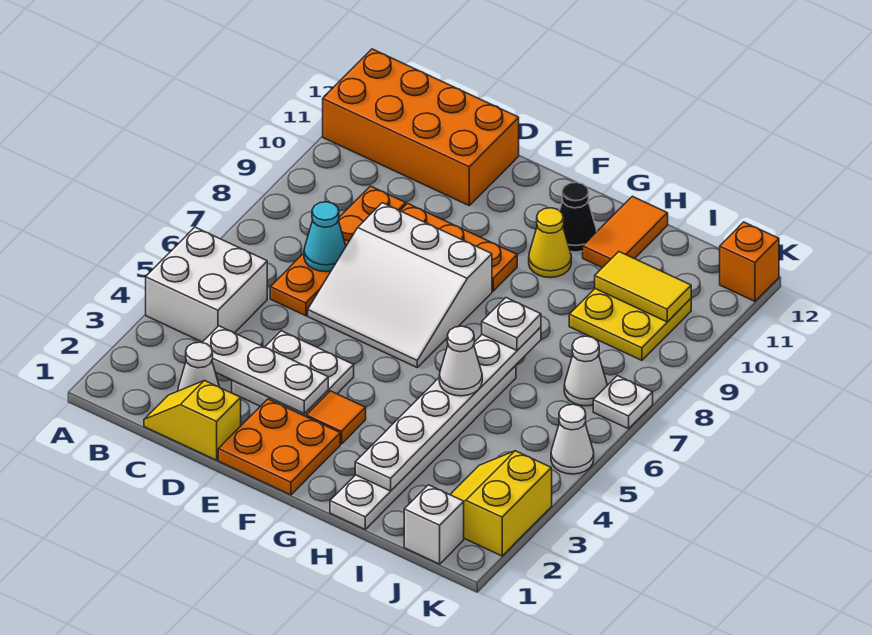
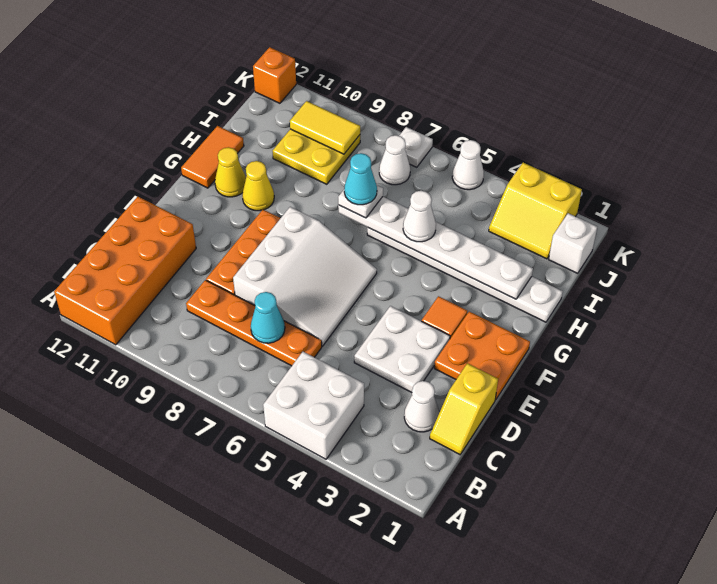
white plate C3:E3 level 2 -> none
black cone G11 level 1 -> yellow cone G11 level 1
none -> cyan cone H7 level 4
orange tile H11:H12 level 1 -> orange tile G12:H12 level 1
yellow tile I10:J10 level 2 -> yellow tile J9:J10 level 2

